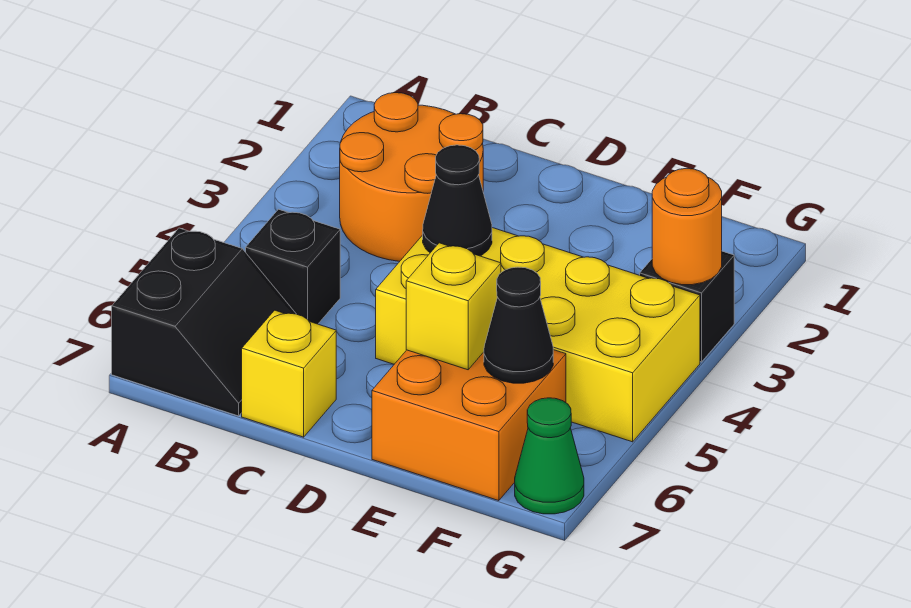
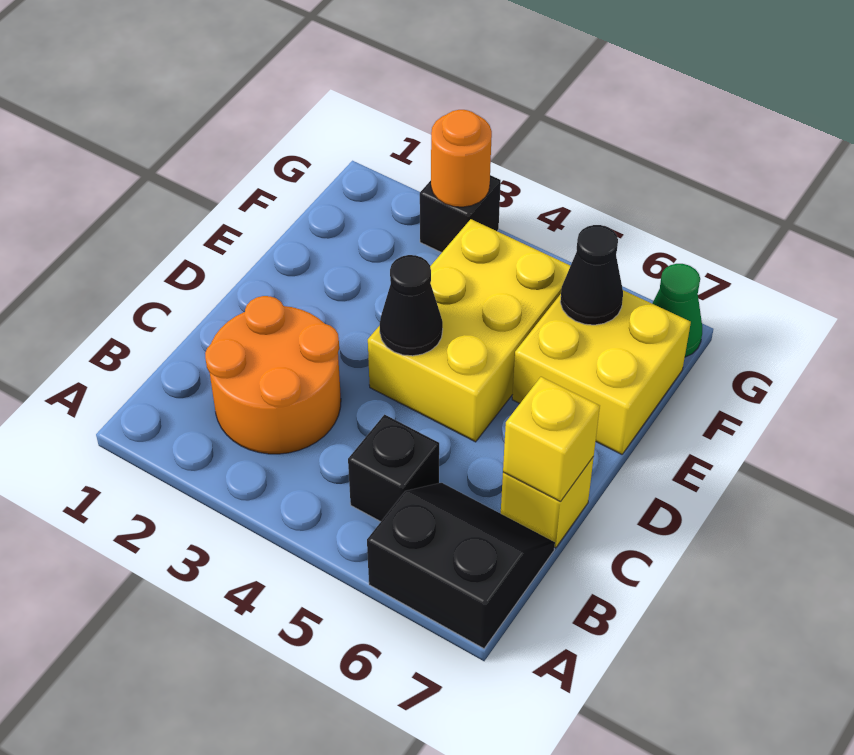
yellow brick D4:G5 level 1 -> yellow brick D4:F5 level 1
orange brick E6:F7 level 1 -> yellow brick E6:F7 level 1
yellow brick E6 level 2 -> yellow brick C7 level 2

